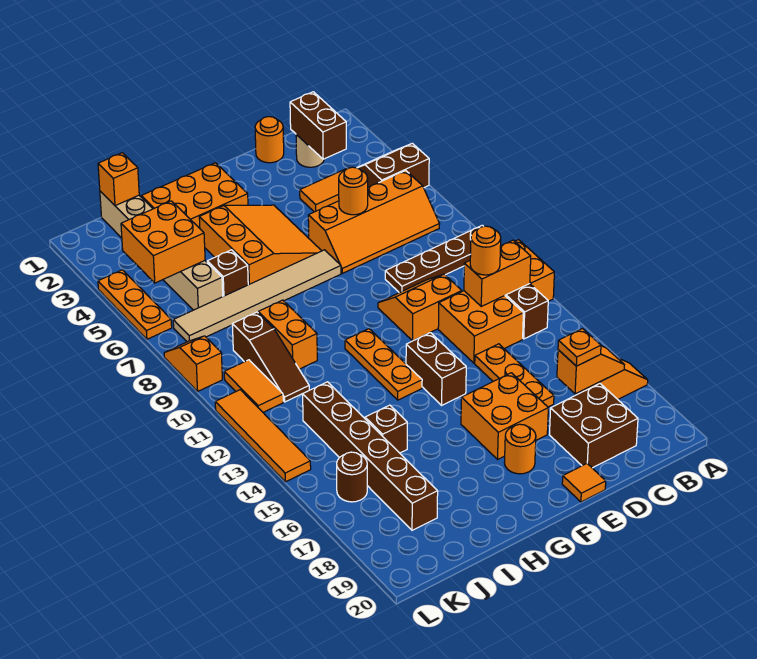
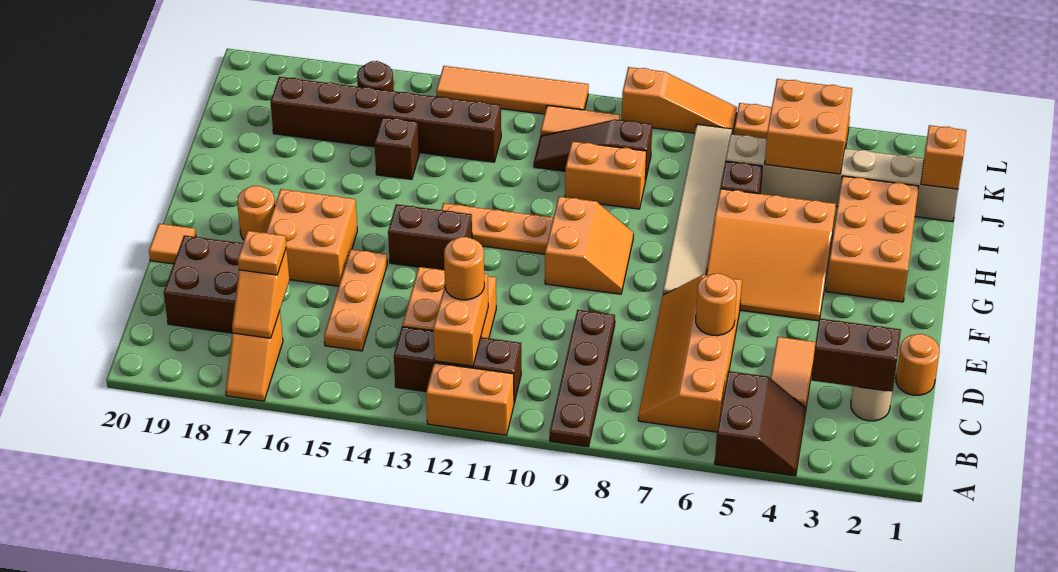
orange slope D10:E11 level 1 top 11 -> orange slope F9:G10 level 1 top 10
orange plate D14:D16 level 1 -> orange plate C15:E15 level 1
orange slope L8:L9 level 1 top 9 -> orange slope L7:L9 level 1 top 9

